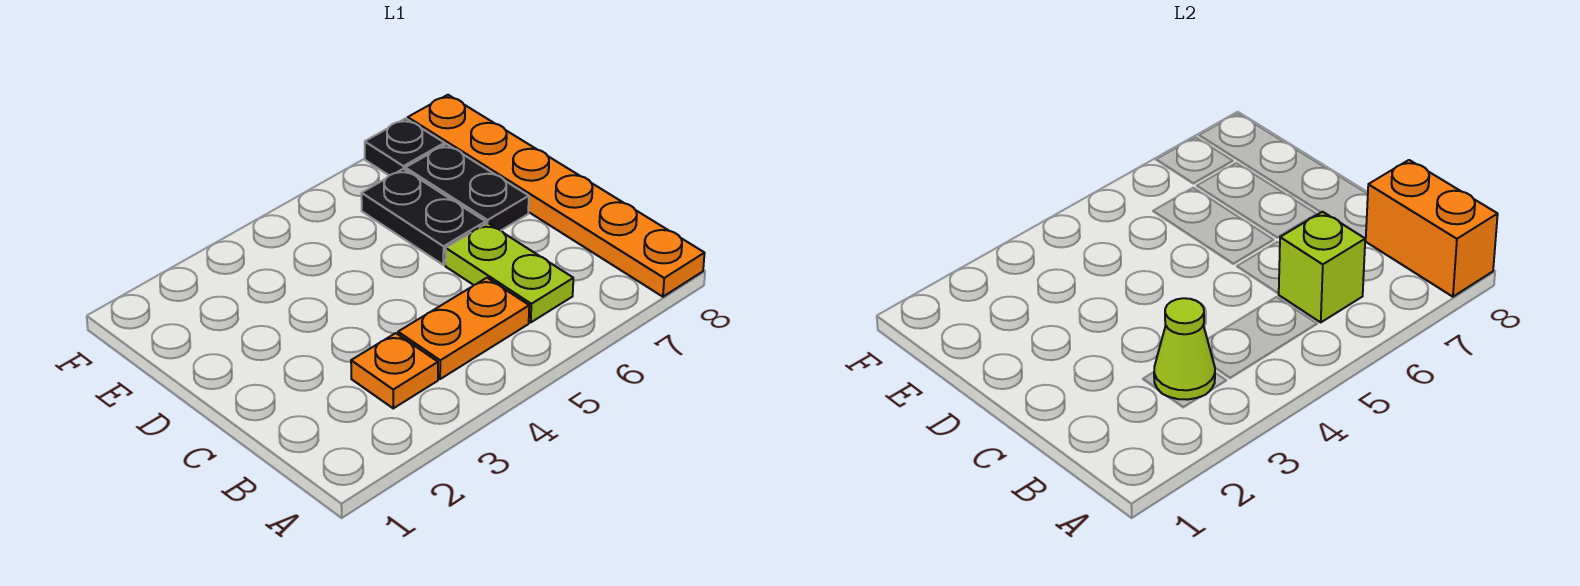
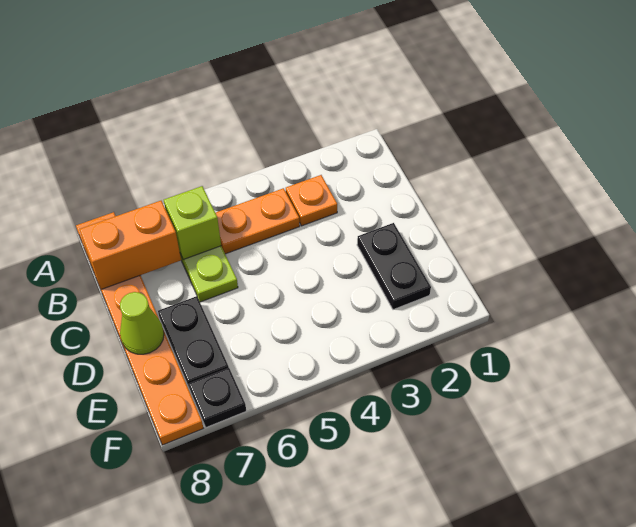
orange brick A8:B8 level 2 -> orange brick B7:B8 level 2
lime cone B3 level 2 -> lime cone D8 level 2
black plate D6:E6 level 1 -> black plate D2:E2 level 1

